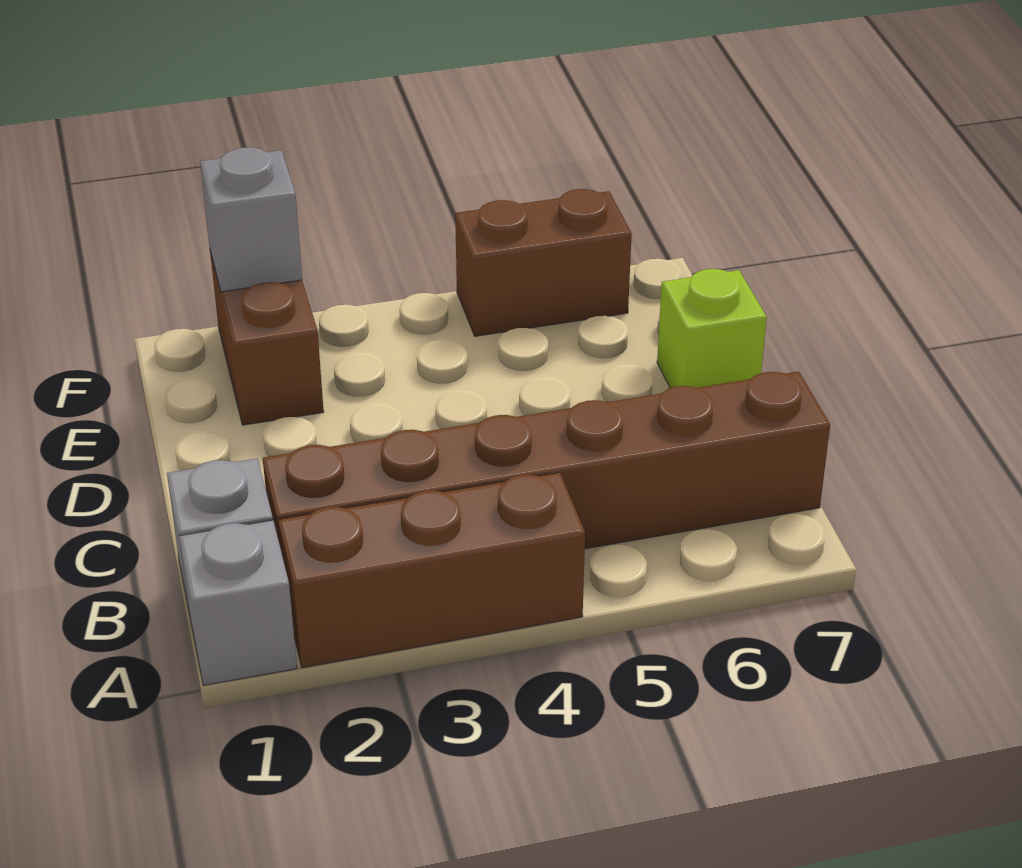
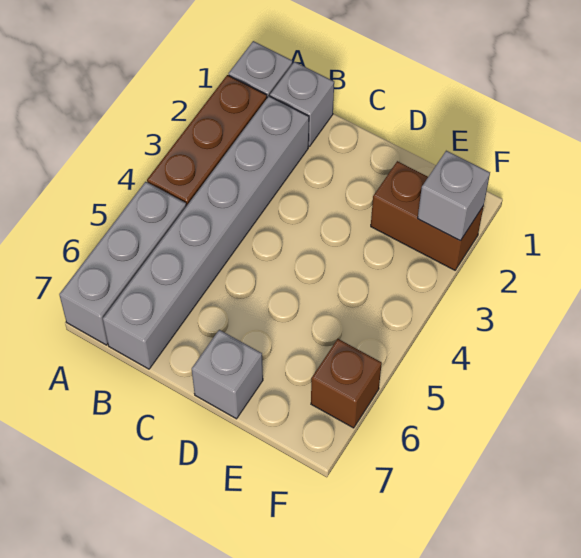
none -> grey brick A5:A7 level 1
brown brick B2:B7 level 1 -> grey brick B2:B7 level 1
lime brick D7 level 1 -> grey brick D7 level 1
brown brick F5:F6 level 1 -> brown brick F6 level 1

